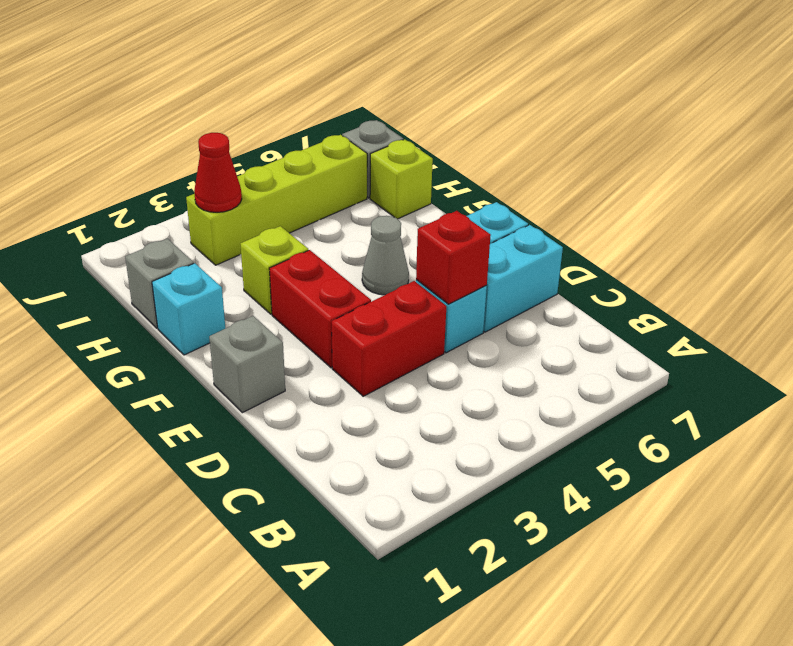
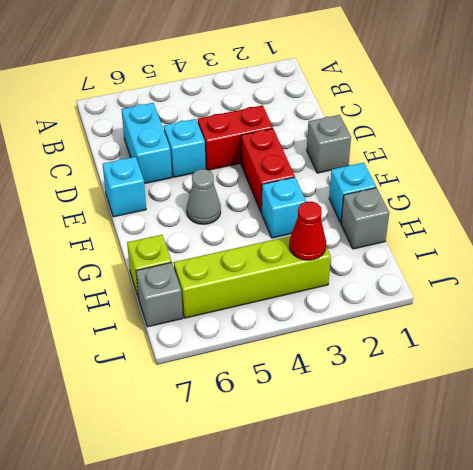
red brick D5 level 2 -> none
cyan brick D6:D7 level 1 -> cyan brick C6:D6 level 1
lime brick G3 level 1 -> cyan brick G3 level 1

